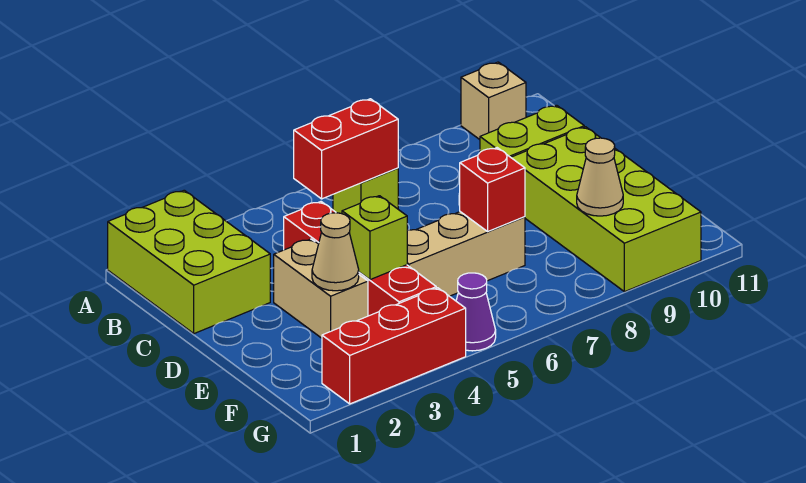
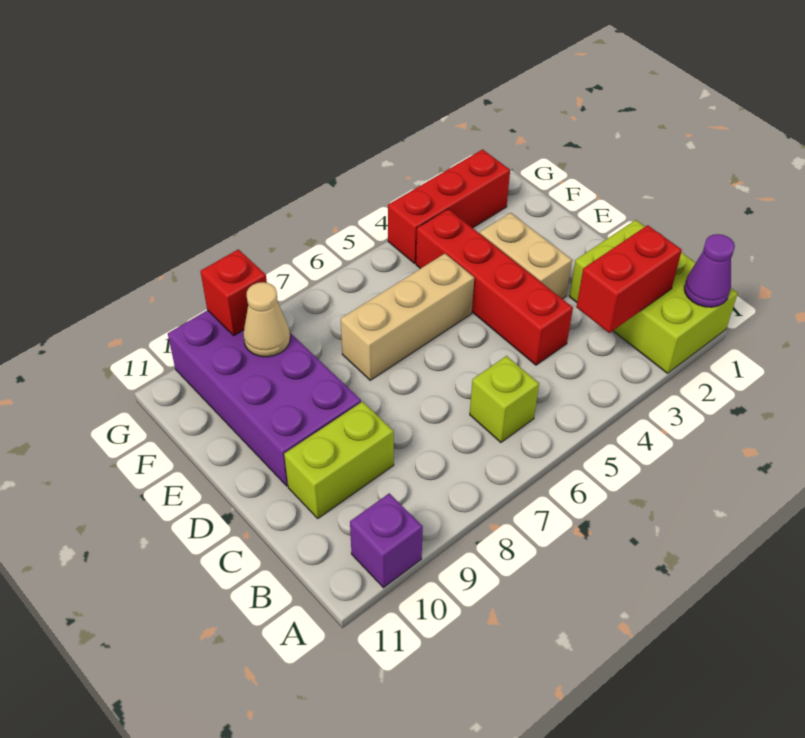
tan brick A10 level 1 -> purple brick A10 level 1
red brick B5:B6 level 2 -> red brick B2:B3 level 2
lime brick D9:G10 level 1 -> purple brick D9:G10 level 1
tan cone E3 level 2 -> none
lime brick E4 level 2 -> none
red brick E7 level 2 -> red brick G9 level 2
purple cone G5 level 1 -> purple cone A1 level 2

